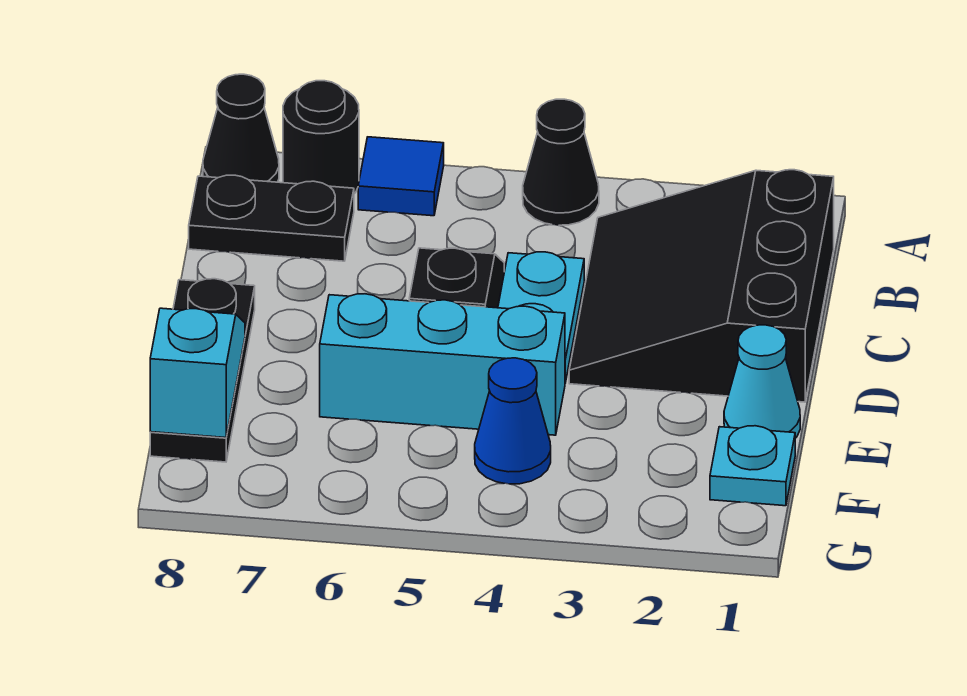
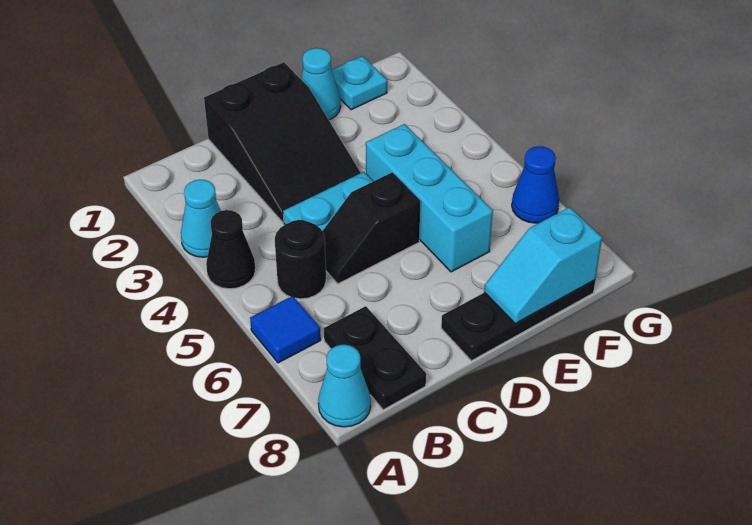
none -> cyan cone A3 level 1
black round brick A7 level 1 -> black round brick B5 level 1
black cone A8 level 1 -> cyan cone A8 level 1
black slope B1:D3 level 1 top 1 -> black slope C1:D3 level 1 top 1
blue cone F4 level 1 -> blue cone G6 level 1

